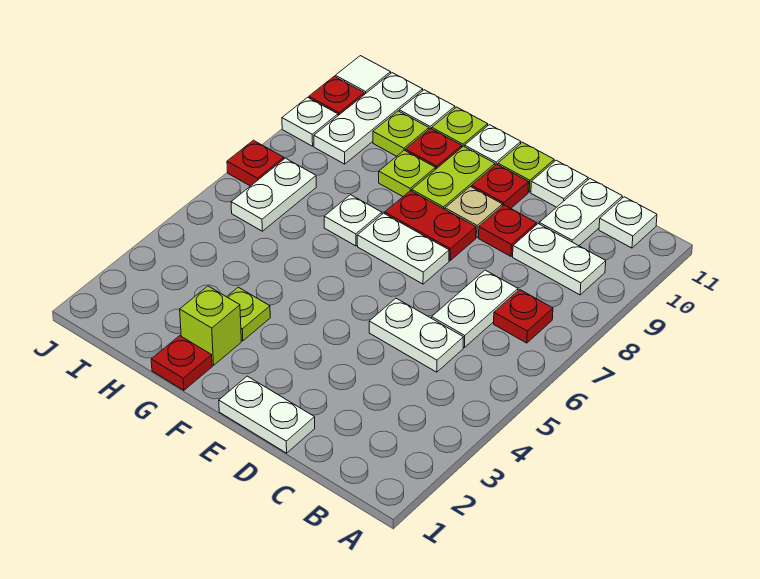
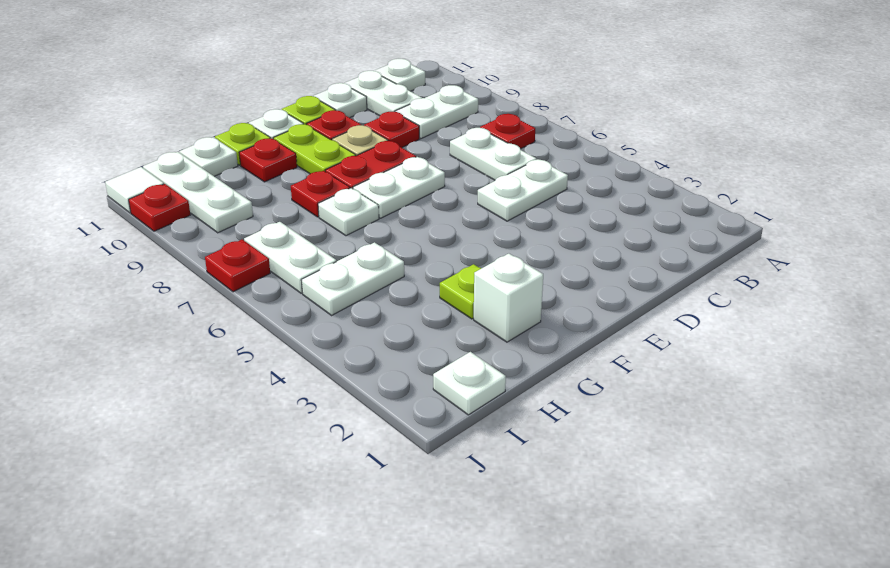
white plate D1:E1 level 1 -> white plate H5:I5 level 1
red plate G1 level 1 -> red plate G8 level 1
lime brick G2 level 1 -> white brick G2 level 1
lime plate G9 level 1 -> none
lime plate H10 level 1 -> none
white plate J9 level 1 -> white plate I1 level 1

